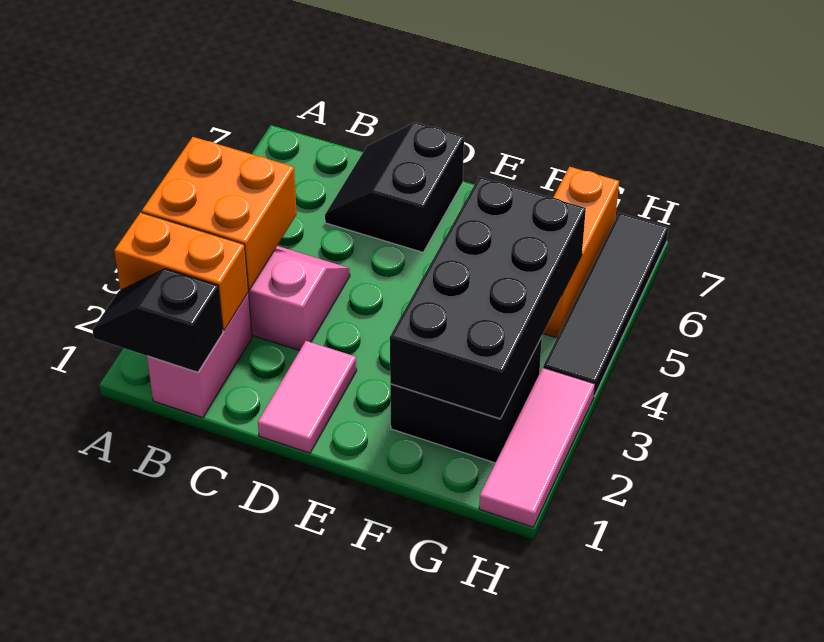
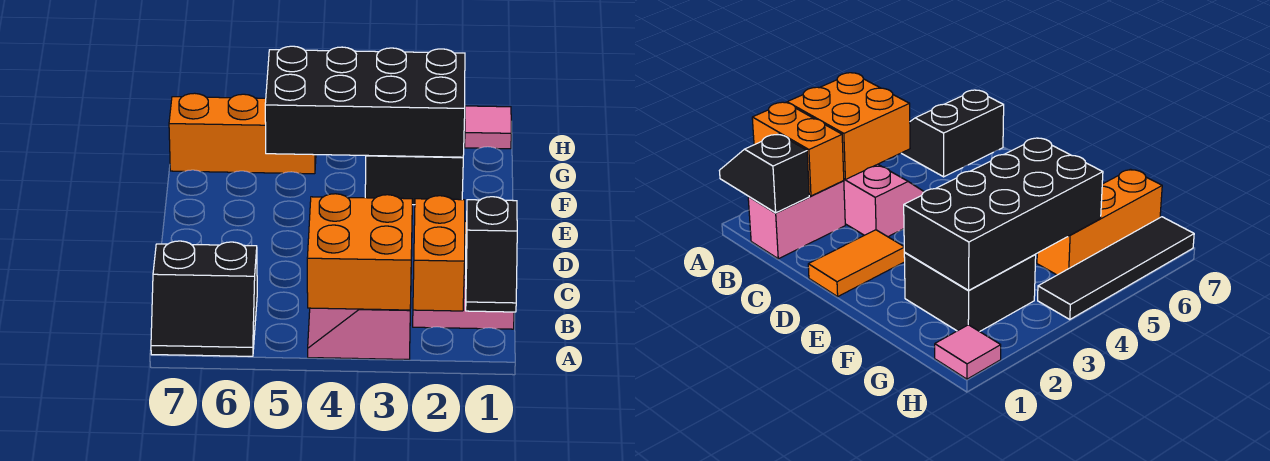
black slope C6:D7 level 1 top D -> black slope A6:B7 level 1 top B
pink tile D1:D2 level 1 -> orange tile D1:D2 level 1
pink tile H1:H3 level 1 -> pink tile H1 level 1

